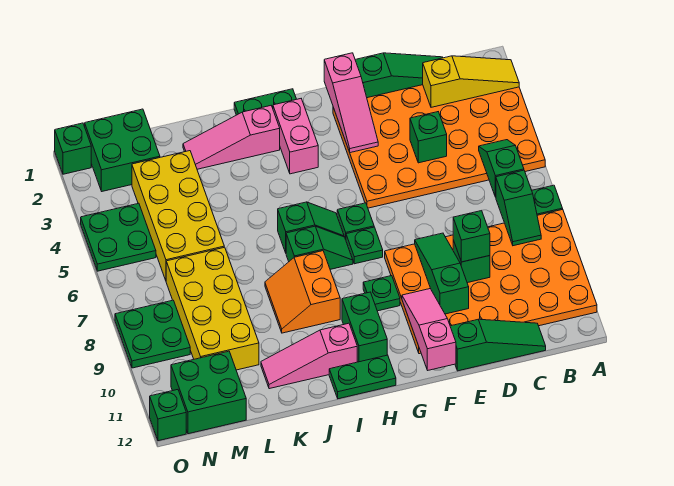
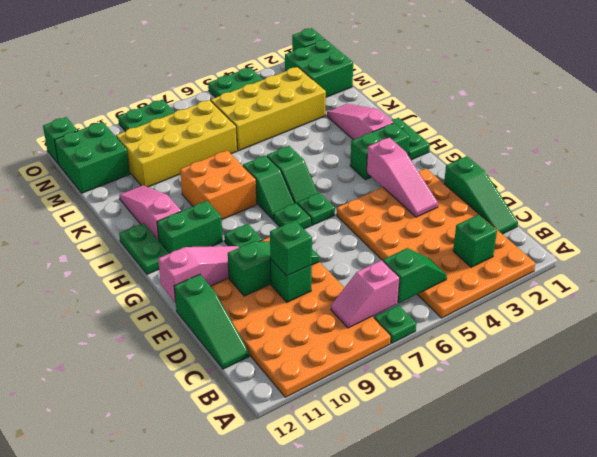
yellow slope A2:C2 level 2 top C -> none
green slope B7:B8 level 2 top 7 -> pink slope B7:B8 level 2 top 7
green brick D4 level 2 -> green brick B3 level 2
pink slope F1:F3 level 2 top 1 -> pink slope E3:G3 level 2 top G
pink brick H2:H3 level 1 -> green brick H2:H3 level 1
orange slope I8:J9 level 1 top I -> orange brick I8:J9 level 1

